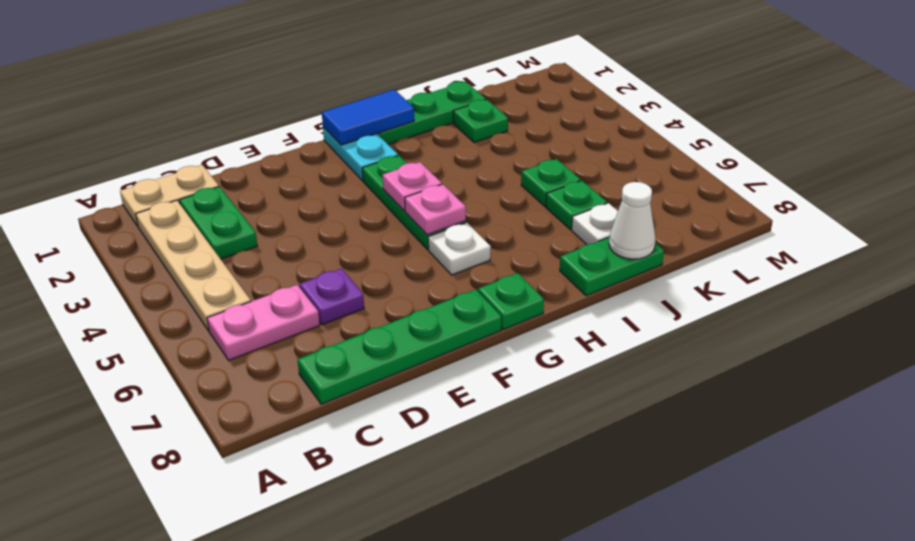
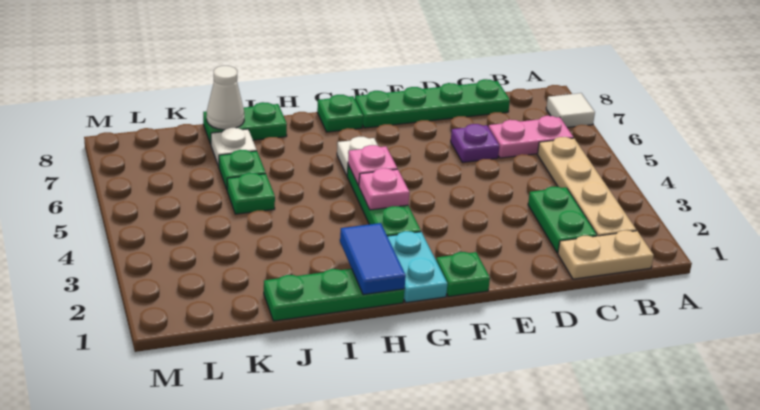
none -> white tile A7 level 1
blue tile G1:H1 level 2 -> blue tile H1:H2 level 2
green plate J2 level 1 -> green plate F1 level 1

